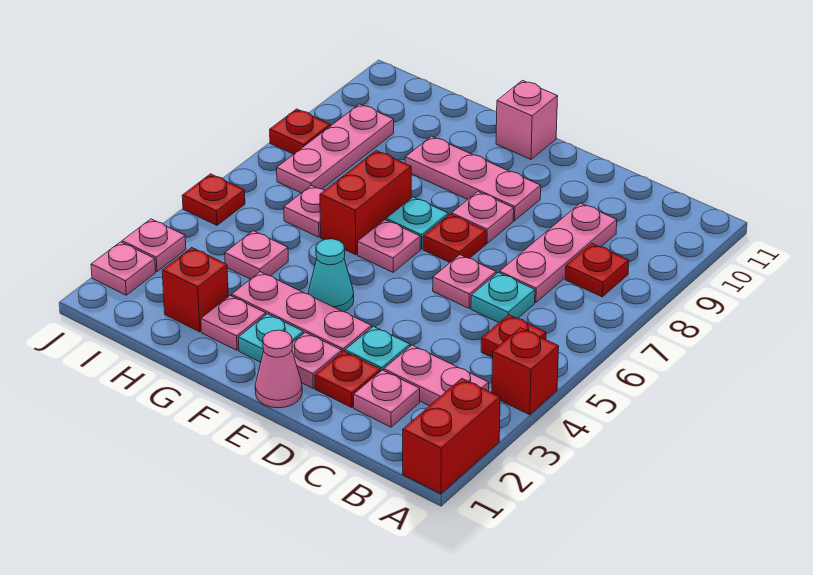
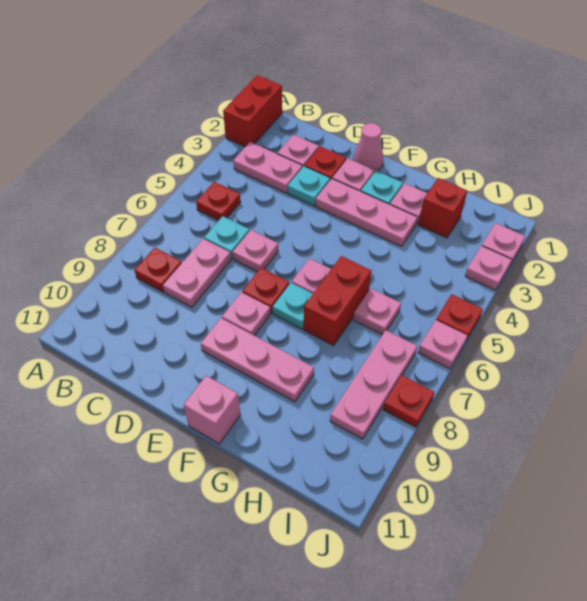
red brick A4 level 1 -> none
pink plate C7:C9 level 1 -> pink plate C7:C8 level 1
cyan cone F4 level 1 -> none
pink plate H4 level 1 -> pink plate J6 level 1

